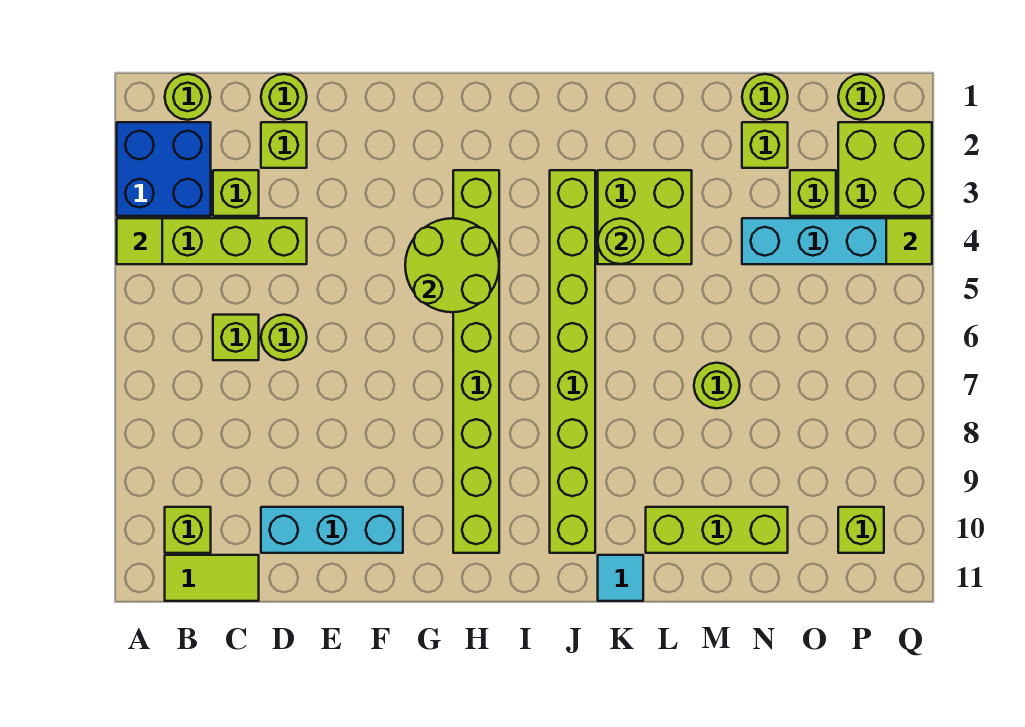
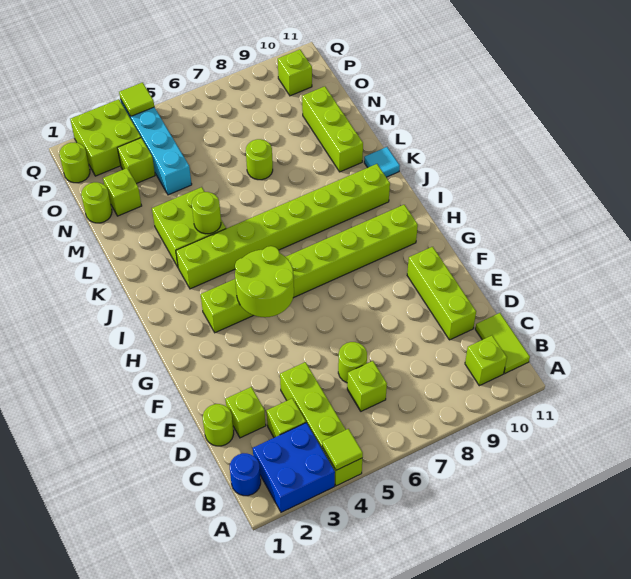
lime round brick B1 level 1 -> blue round brick B1 level 1
cyan brick D10:F10 level 1 -> lime brick D10:F10 level 1

